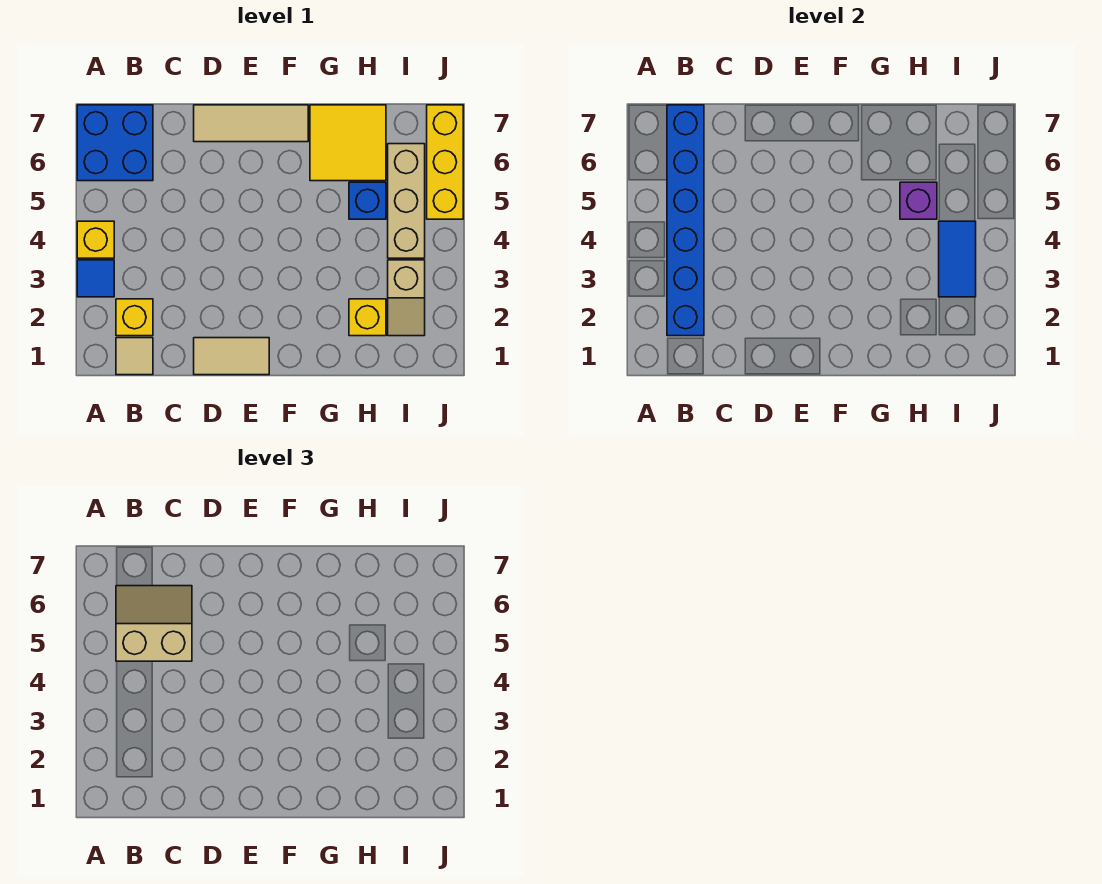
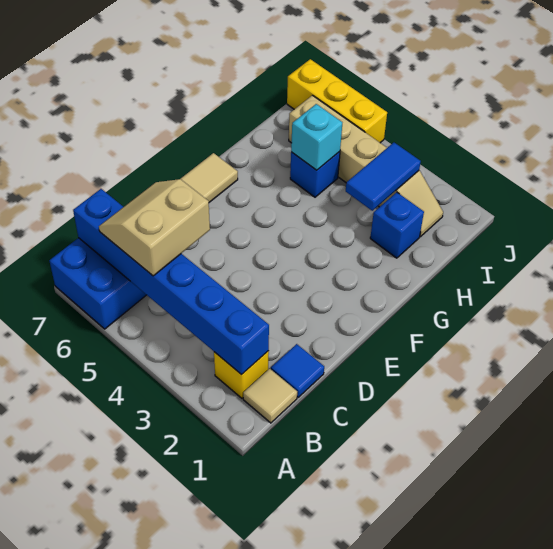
blue tile A3 level 1 -> blue tile C1 level 1
yellow brick A4 level 1 -> none
tan tile D1:E1 level 1 -> none
yellow tile G6:H7 level 1 -> none
yellow brick H2 level 1 -> blue brick H2 level 1
purple brick H5 level 2 -> cyan brick H5 level 2
blue tile I3:I4 level 2 -> blue tile H3:I3 level 2

